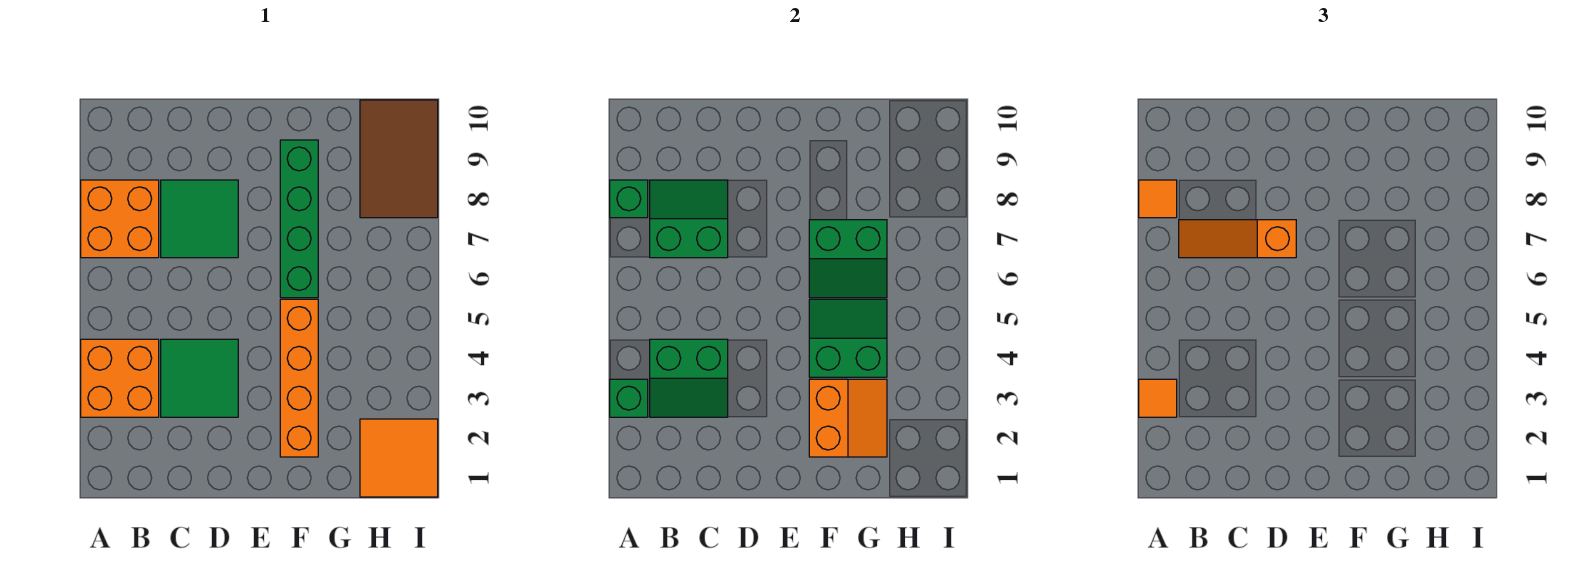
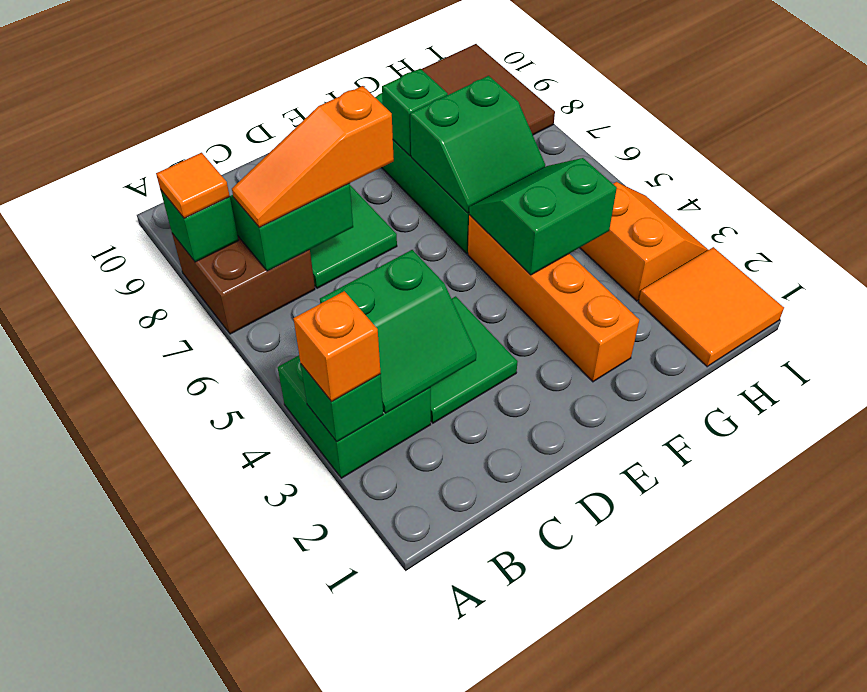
orange brick A3:B4 level 1 -> green brick A3:B4 level 1
orange tile A3 level 3 -> orange brick A3 level 3
orange brick A7:B8 level 1 -> brown brick A7:B8 level 1
orange slope F2:G3 level 2 top F -> orange slope H3:I4 level 1 top H
none -> green brick F8 level 2

